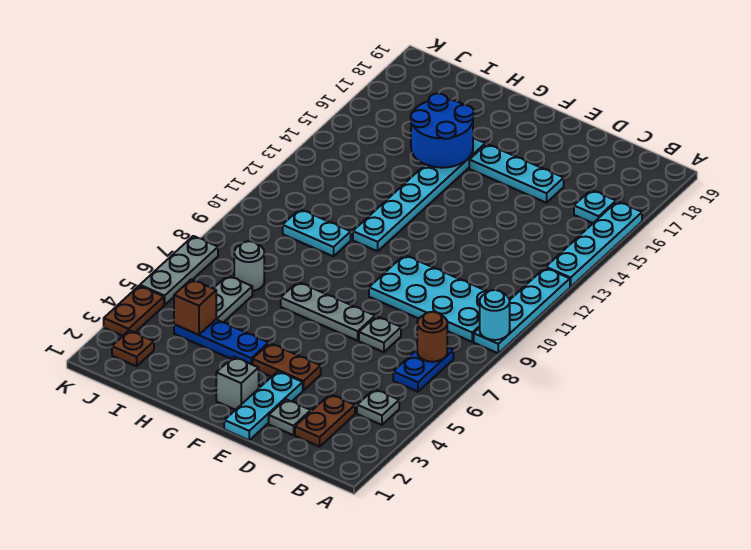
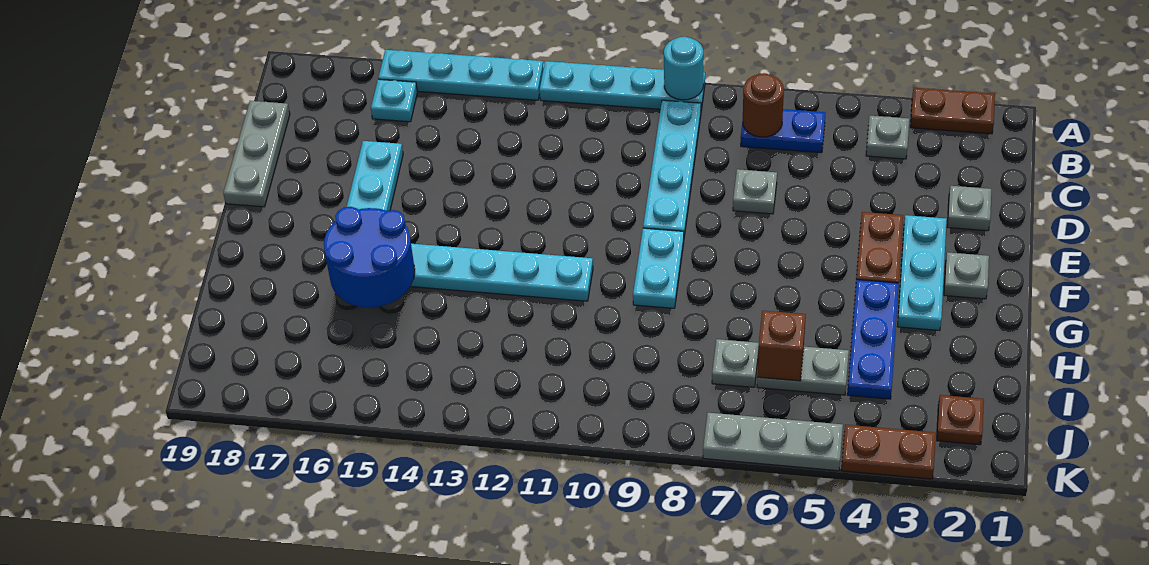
cyan plate B9:E10 level 1 -> cyan plate B9:E9 level 1
brown plate C2:C3 level 1 -> brown plate A2:A3 level 1
cyan plate E1:E3 level 1 -> cyan plate E3:G3 level 1
grey plate E7:G7 level 1 -> grey plate C19:E19 level 1
grey brick F2 level 1 -> grey plate F2 level 1
cyan plate H10:I10 level 1 -> cyan plate F9:G9 level 1
brown brick I4 level 2 -> brown brick I6 level 2
grey round brick I7 level 1 -> grey plate I7 level 1

